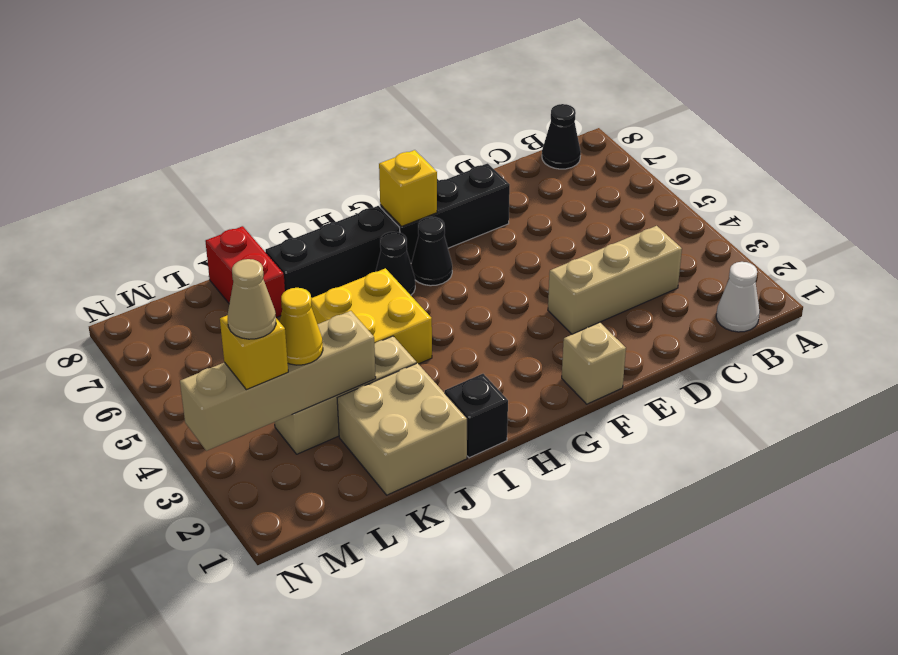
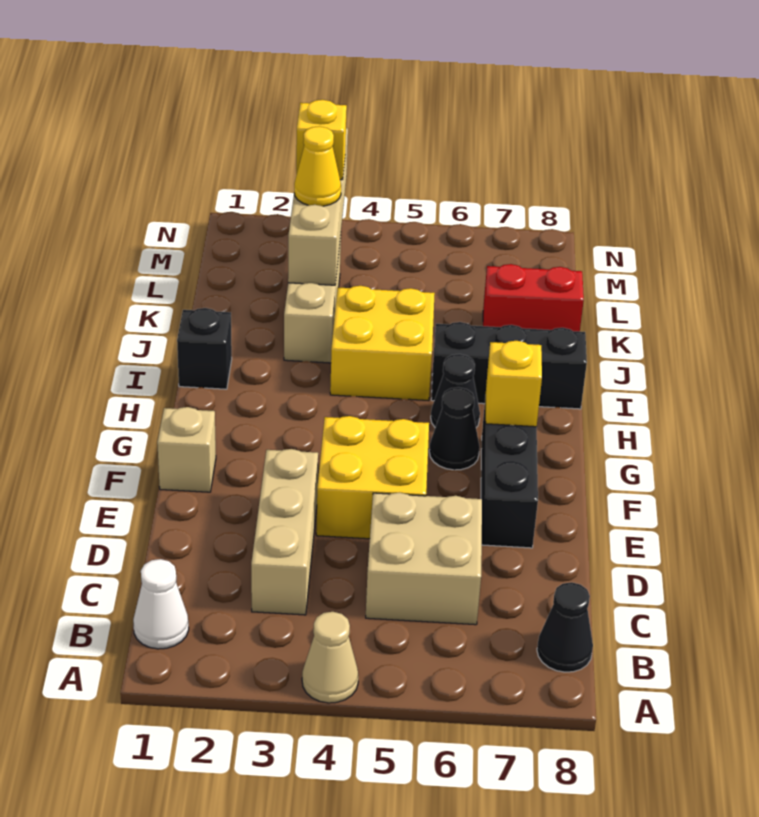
none -> yellow brick E4:F5 level 1
black brick H7:J7 level 1 -> black brick I6:I8 level 1
tan brick J1:K2 level 1 -> tan brick C5:D6 level 1
tan cone M3 level 4 -> tan cone A4 level 1

